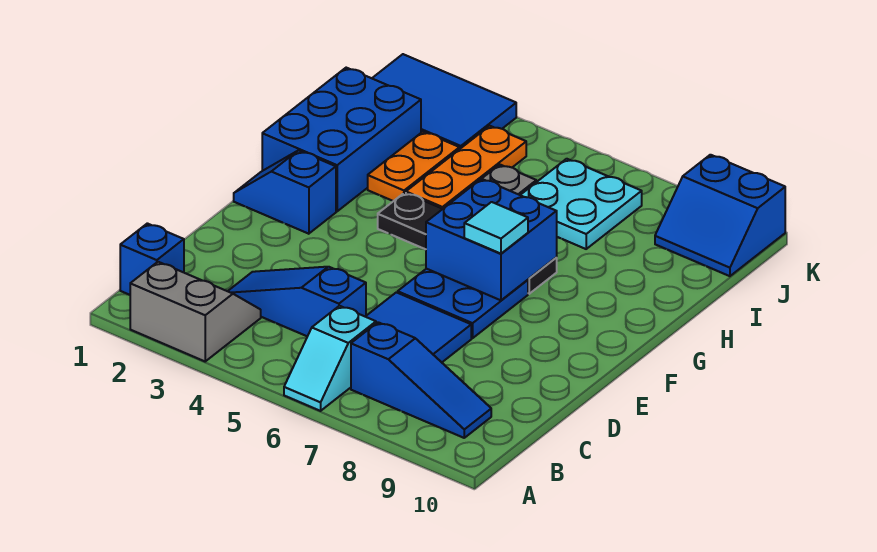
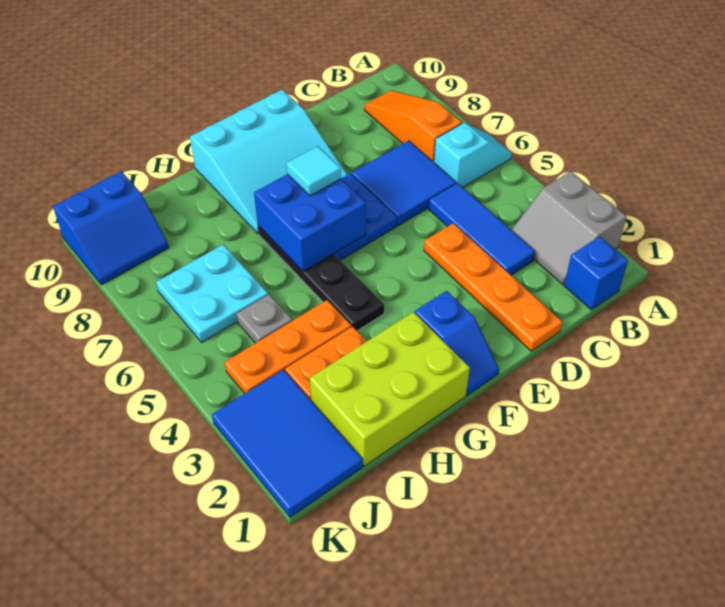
blue slope B7:B9 level 1 top 7 -> orange slope B7:B9 level 1 top 7
blue slope C3:C5 level 1 top 5 -> blue tile C3:C5 level 1
none -> orange plate D1:D4 level 1
none -> cyan slope E8:G10 level 1 top 10
blue brick G1:I2 level 1 -> lime brick G1:I2 level 1
blue slope J9:K10 level 1 top K -> blue slope J9:K10 level 1 top 10

